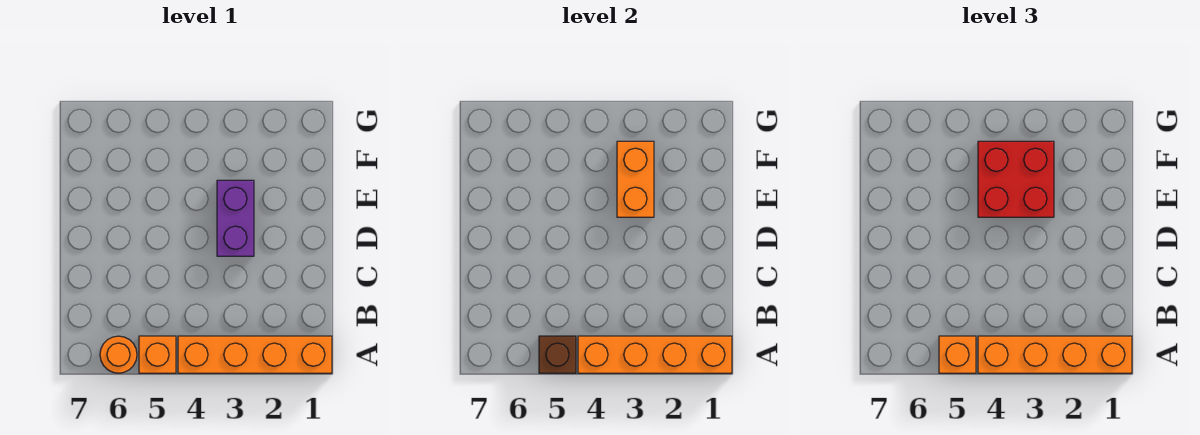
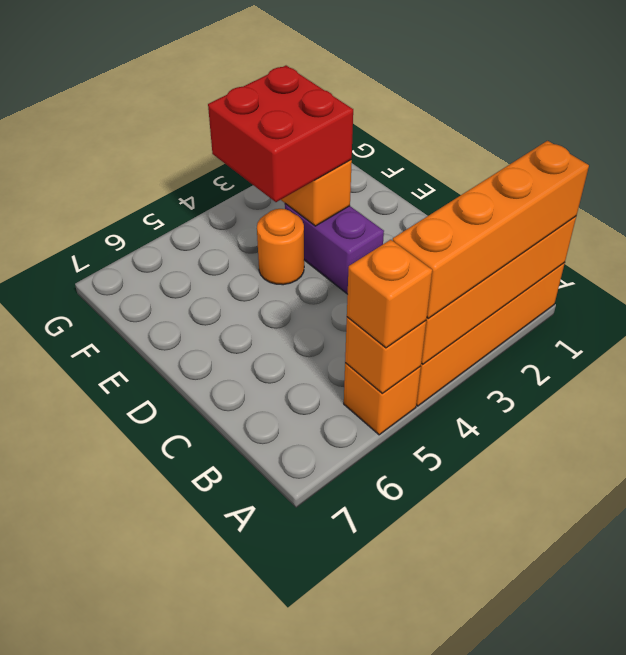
brown brick A5 level 2 -> orange brick A5 level 2
orange round brick A6 level 1 -> orange round brick E4 level 1

